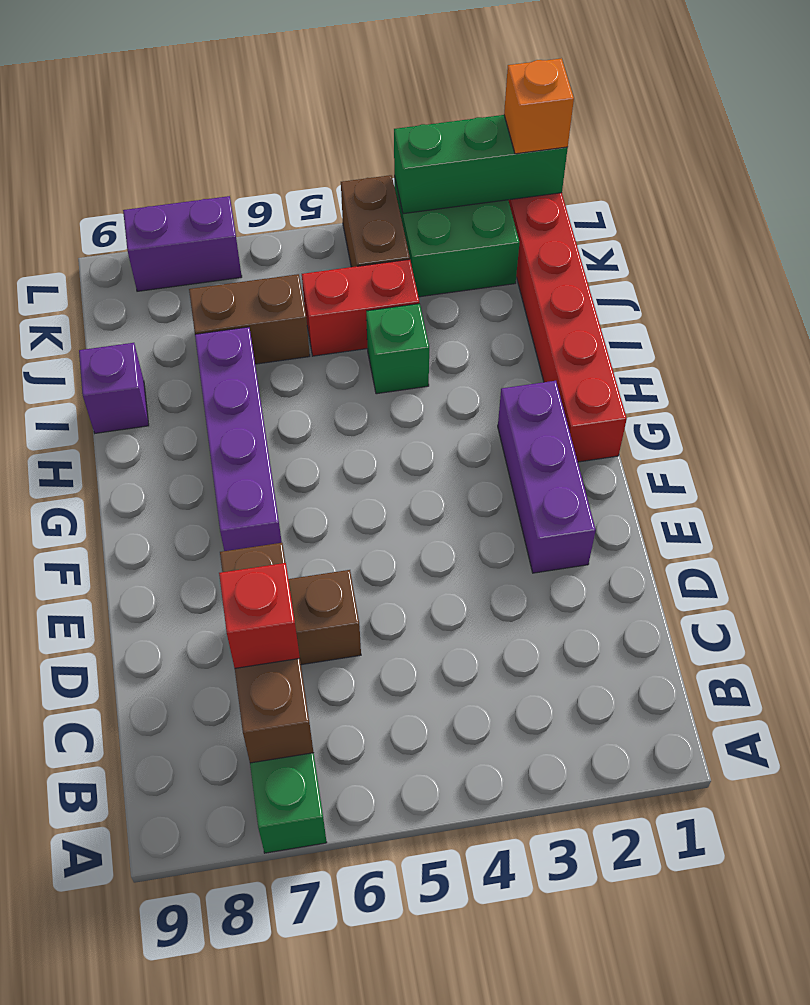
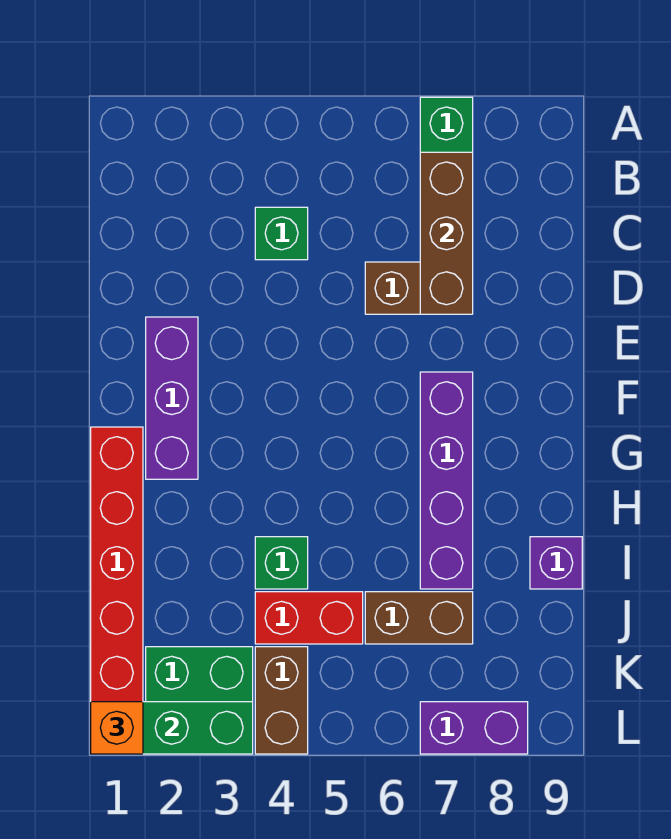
none -> green brick C4 level 1
red brick C7 level 3 -> none

